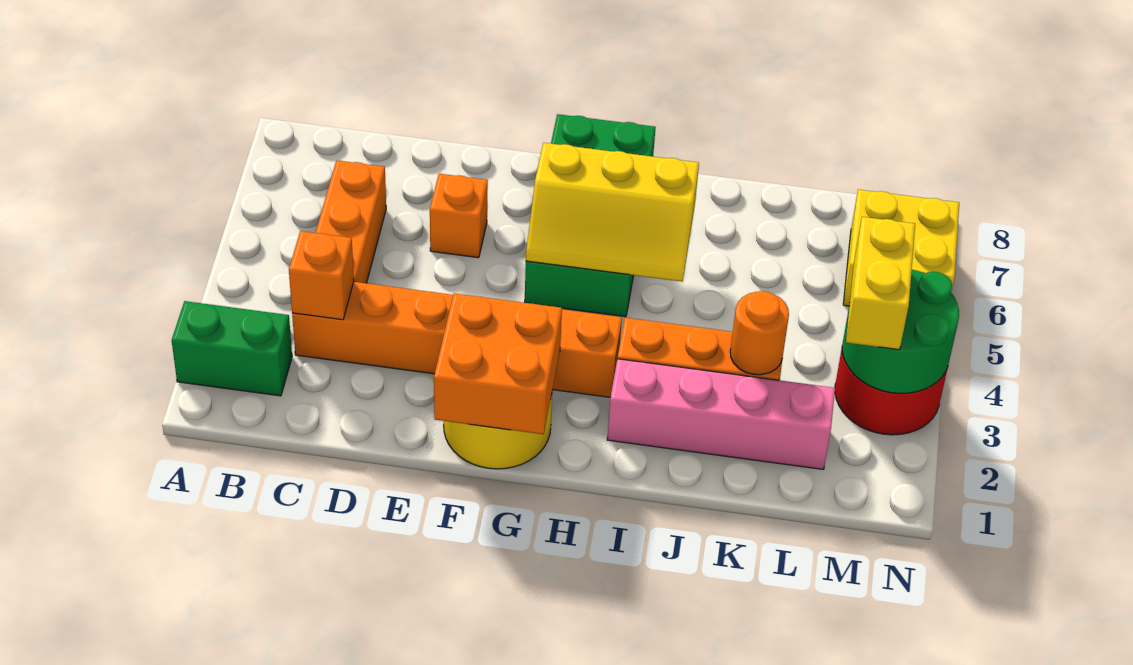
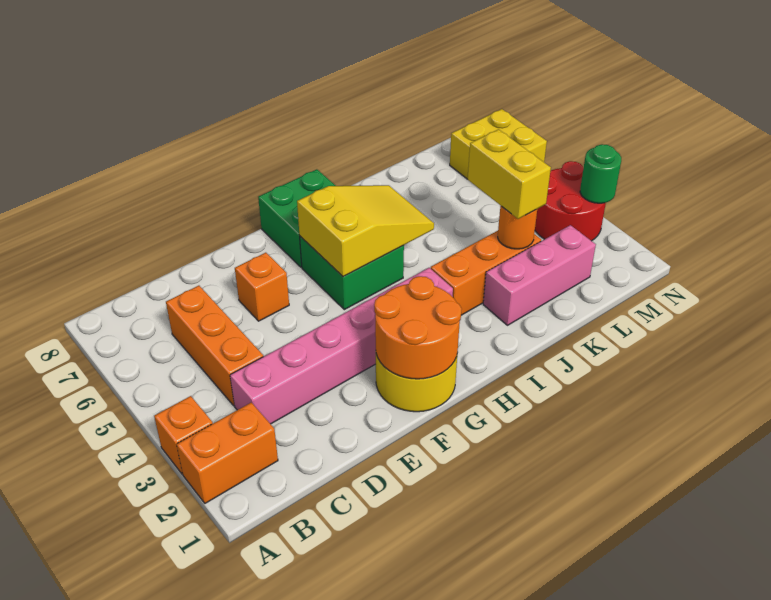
green brick A2:B2 level 1 -> orange brick A2:B2 level 1
orange brick C3:H3 level 1 -> pink brick C3:H3 level 1
orange brick C3 level 2 -> orange brick A3 level 1
orange brick F1:G2 level 2 -> orange round brick F1:G2 level 2
yellow slope G5:I6 level 2 top 6 -> yellow slope G5:I6 level 2 top G
pink brick I2:L2 level 1 -> pink brick J2:L2 level 1
green round brick M3:N4 level 2 -> green round brick N3 level 2
yellow brick M3:M4 level 3 -> yellow brick K3:K4 level 3

